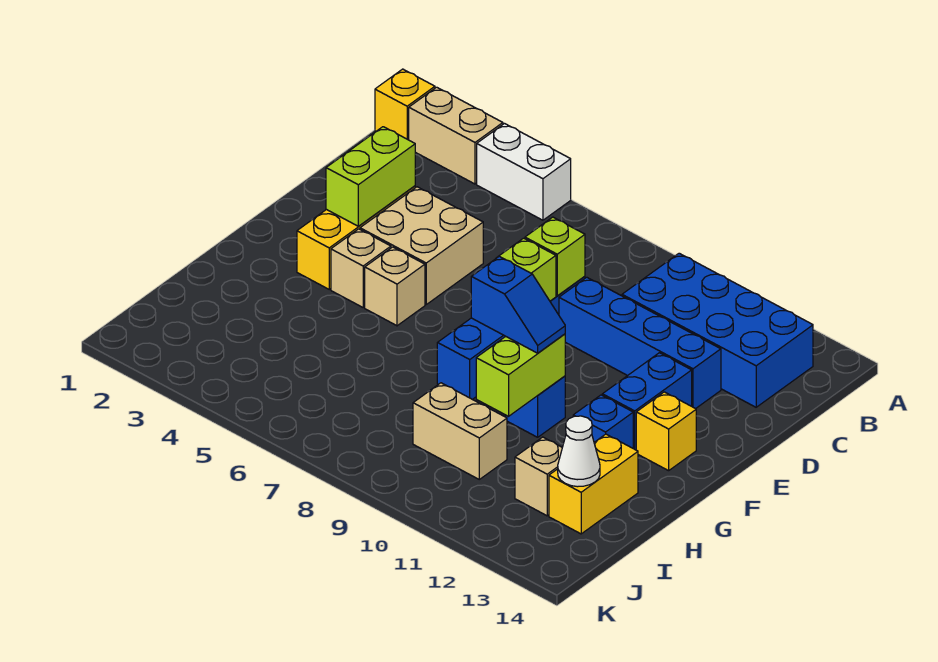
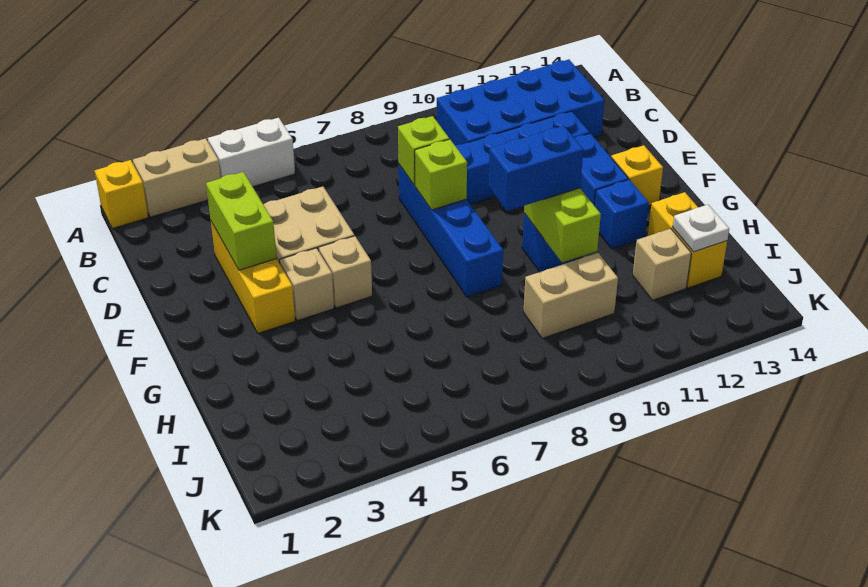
blue slope G9:G10 level 3 top 9 -> blue brick G9:G10 level 3
white cone I13 level 2 -> white plate I13 level 2

